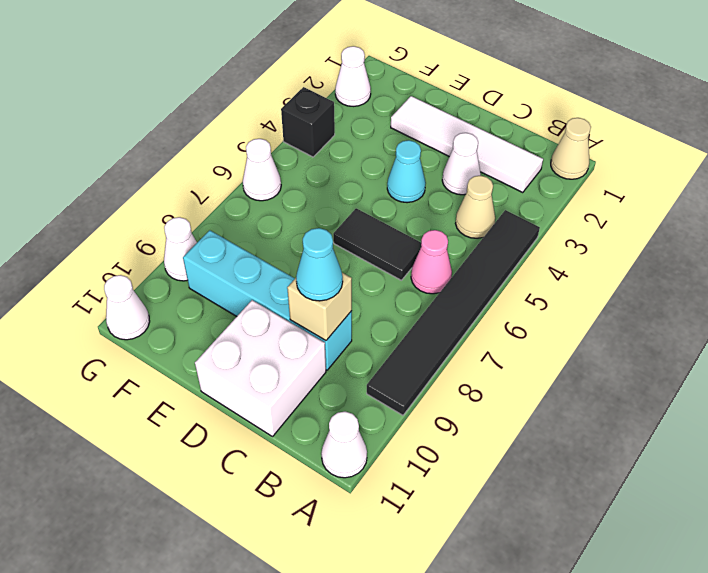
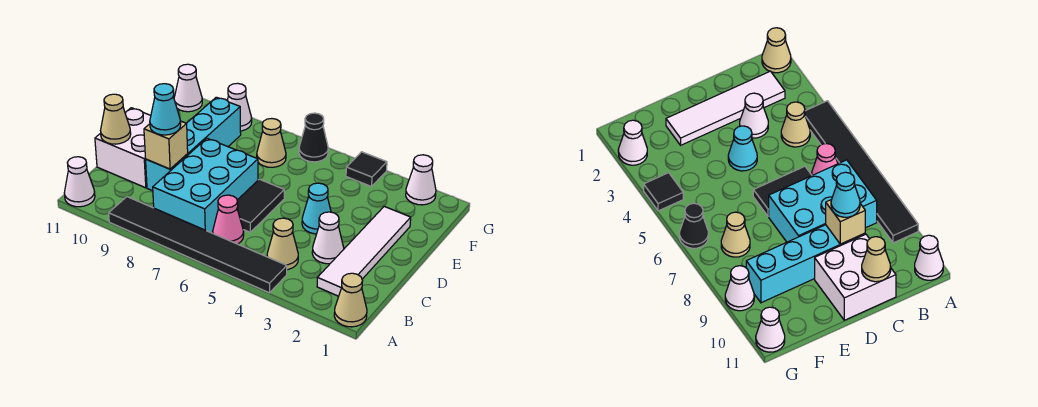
none -> cyan brick B7:D8 level 1
none -> tan cone C11 level 2
none -> tan cone F7 level 1
black brick G4 level 1 -> black tile G4 level 1
white cone G6 level 1 -> black cone G6 level 1

